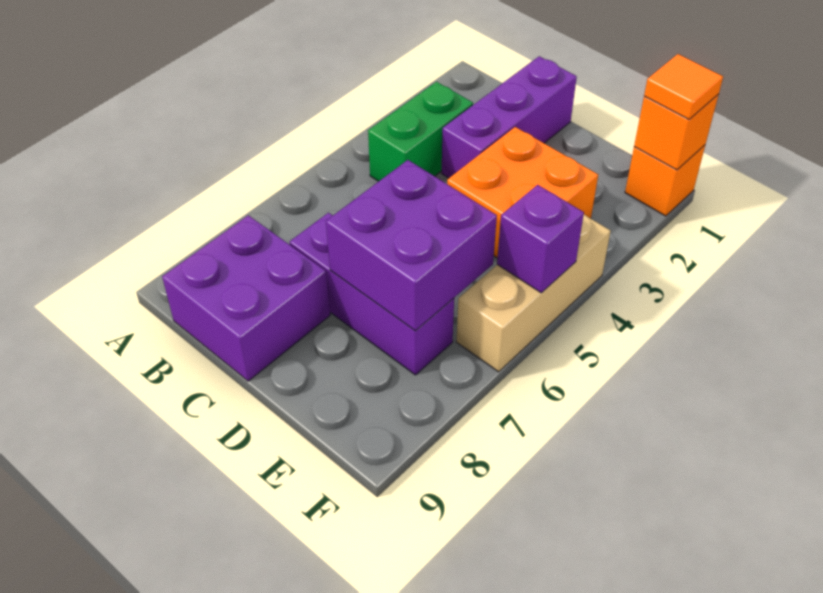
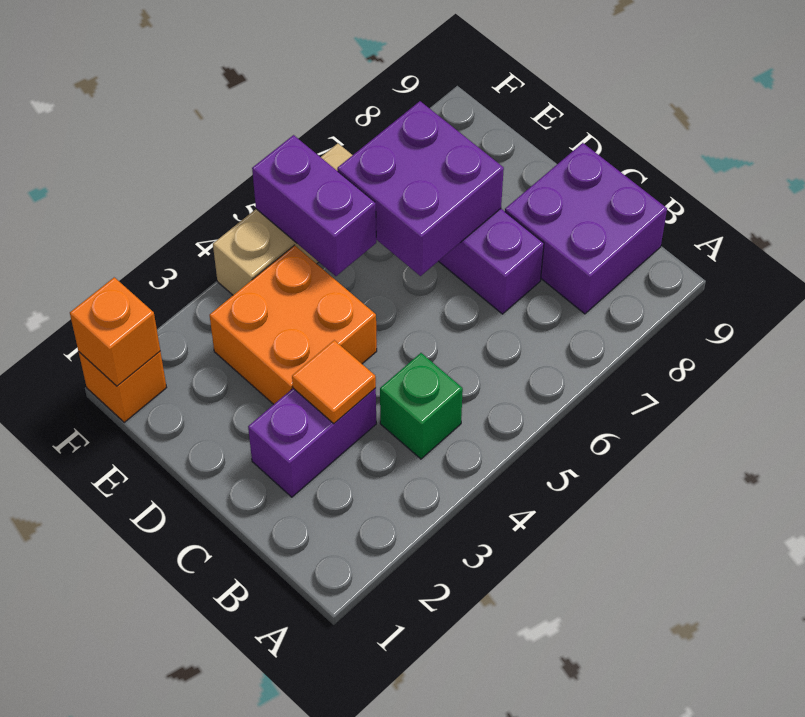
green brick B3:B4 level 1 -> green brick B4 level 1
purple brick C1:C3 level 1 -> purple brick C2:C3 level 1
orange tile F1 level 3 -> orange tile C3 level 2
purple brick F5 level 2 -> purple brick E5:F5 level 2

